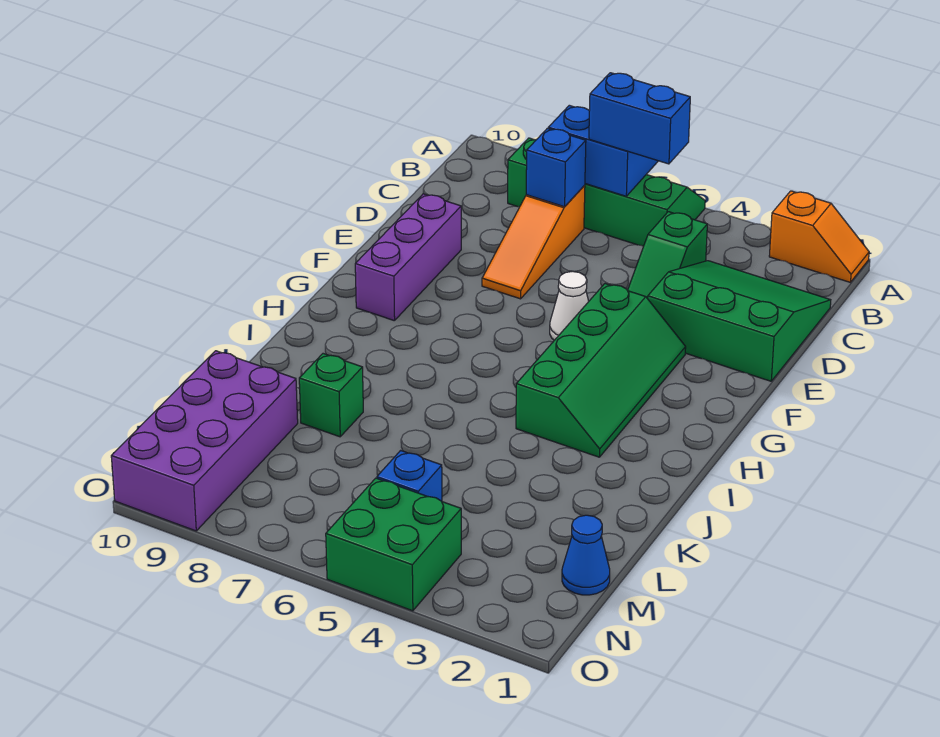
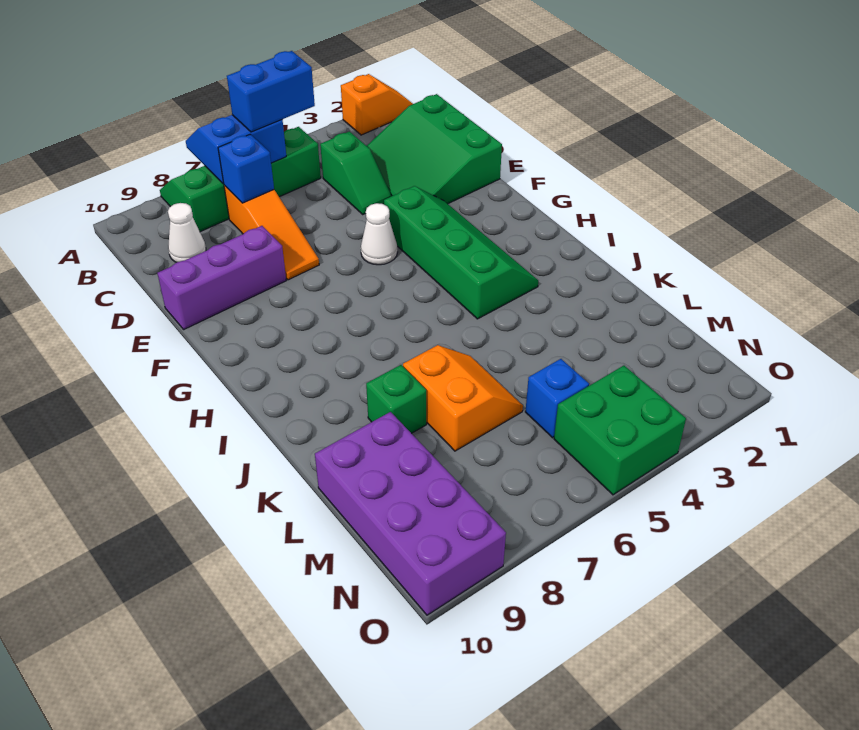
green slope C1:E3 level 1 top E -> green slope C1:E3 level 1 top 1
none -> white cone C9 level 1
purple brick E9:G9 level 1 -> purple brick E8:E10 level 1
none -> orange slope K6:L7 level 1 top 7
blue cone M1 level 1 -> none

